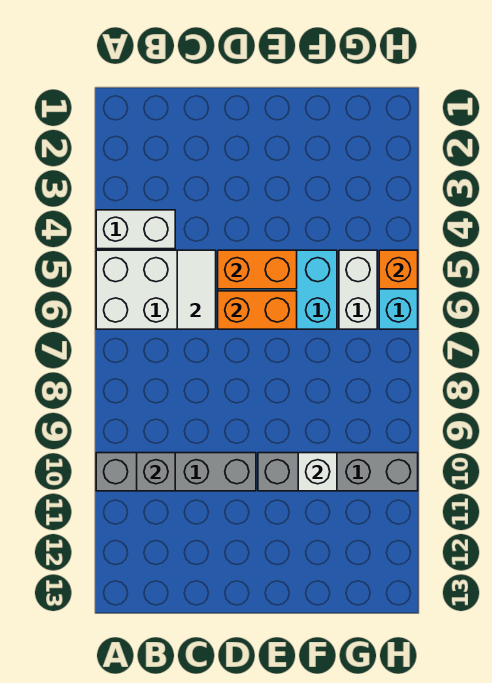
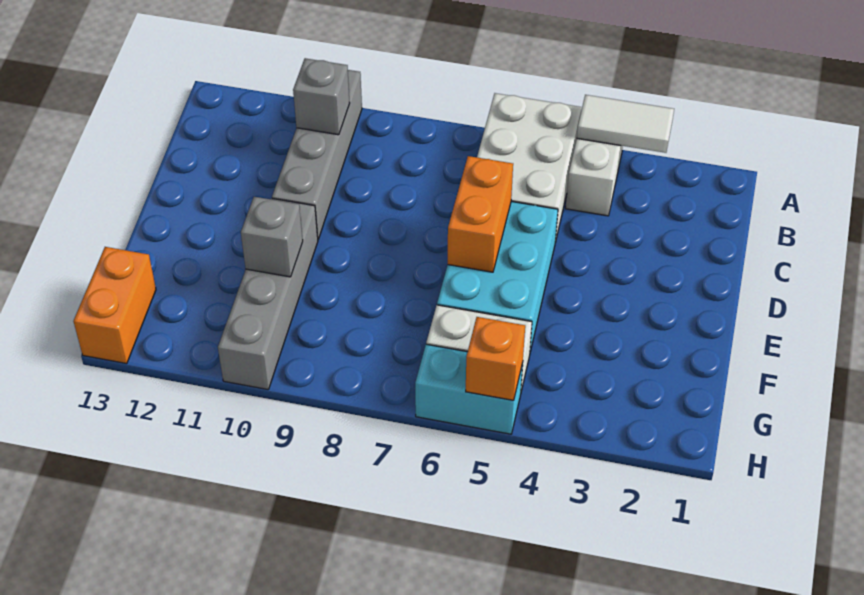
white tile C5:C6 level 2 -> white tile A3:A4 level 2
orange brick D5:E5 level 2 -> orange brick G13:H13 level 1
white brick F10 level 2 -> grey brick F10 level 2

